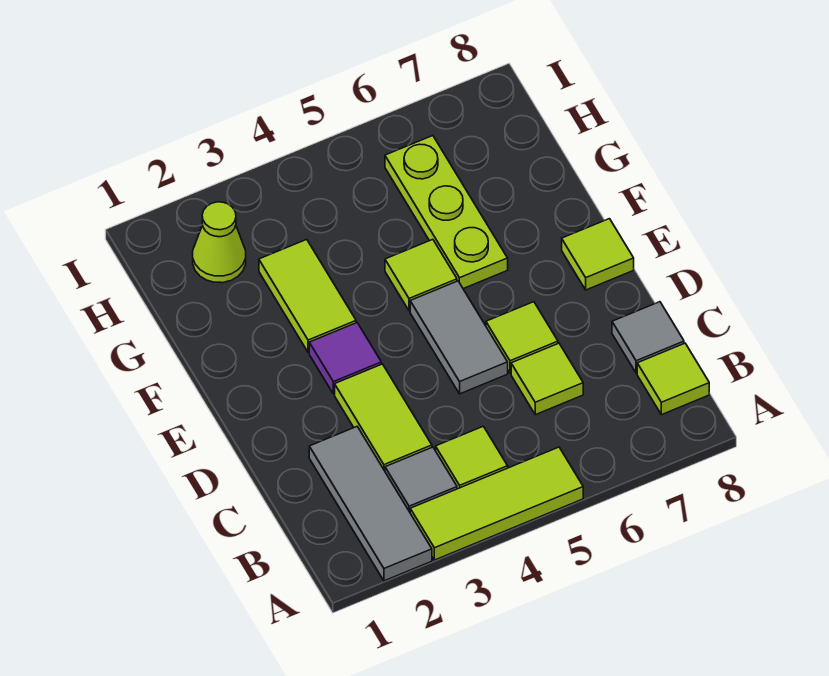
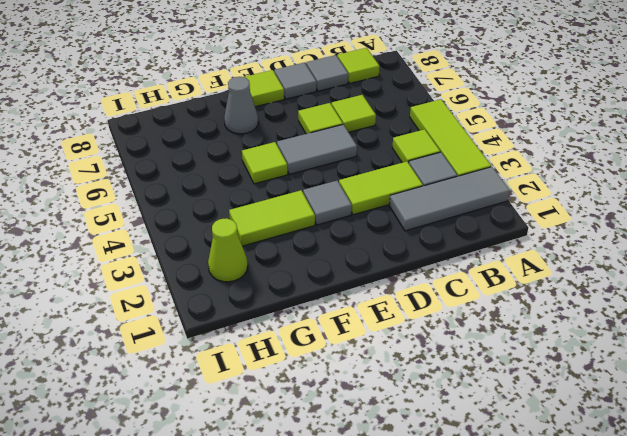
none -> grey tile D8 level 1
purple tile E3 level 1 -> grey tile E3 level 1
lime plate F6:H6 level 1 -> none
none -> grey cone F7 level 1

